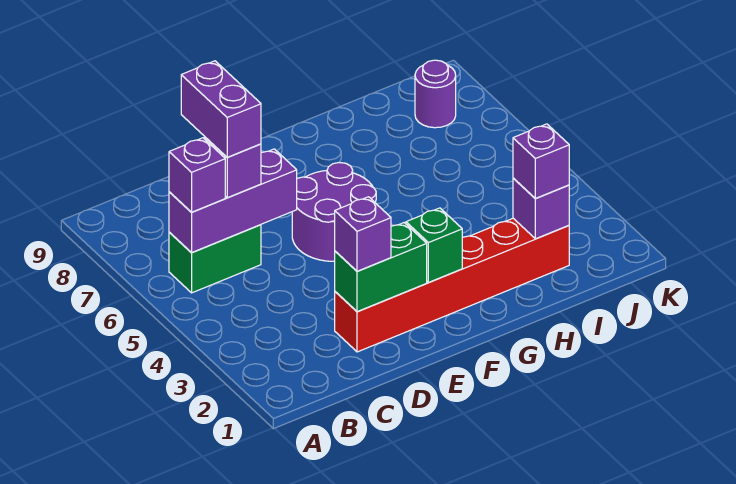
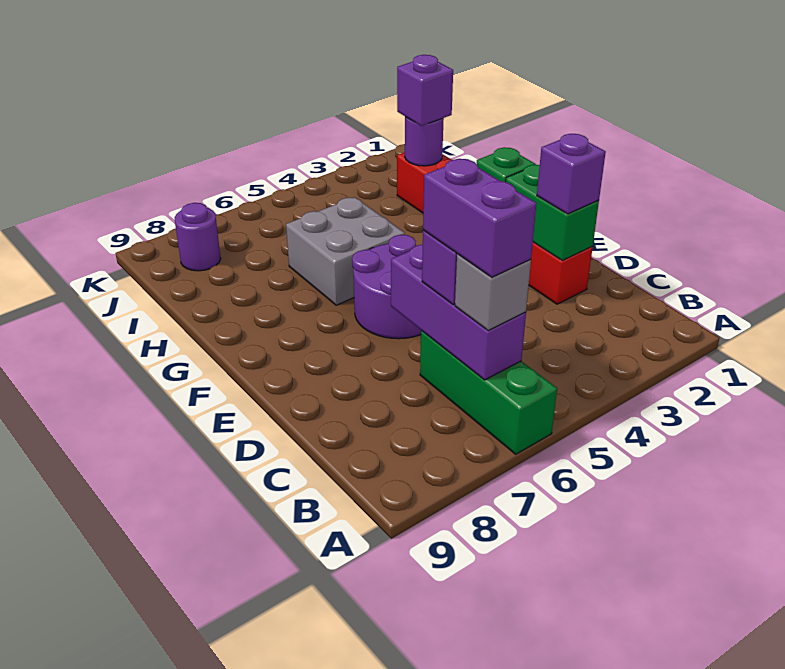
green brick B6:C6 level 1 -> green brick A6:C6 level 1
purple brick B6 level 3 -> grey brick B6 level 3
purple brick C6:C7 level 4 -> purple brick B6:C6 level 4
none -> grey brick G5:H6 level 1
purple brick I2 level 2 -> purple round brick I2 level 2

